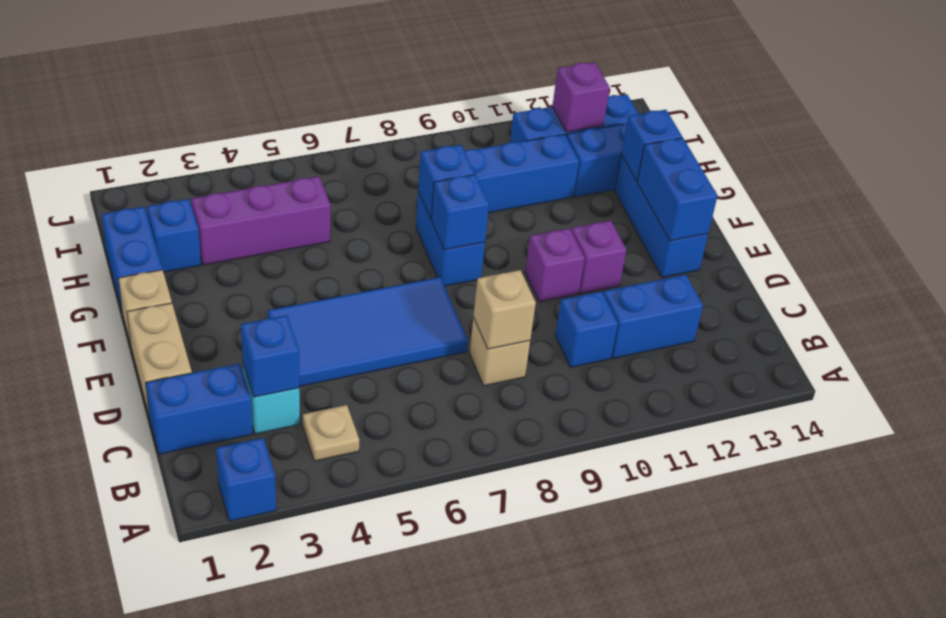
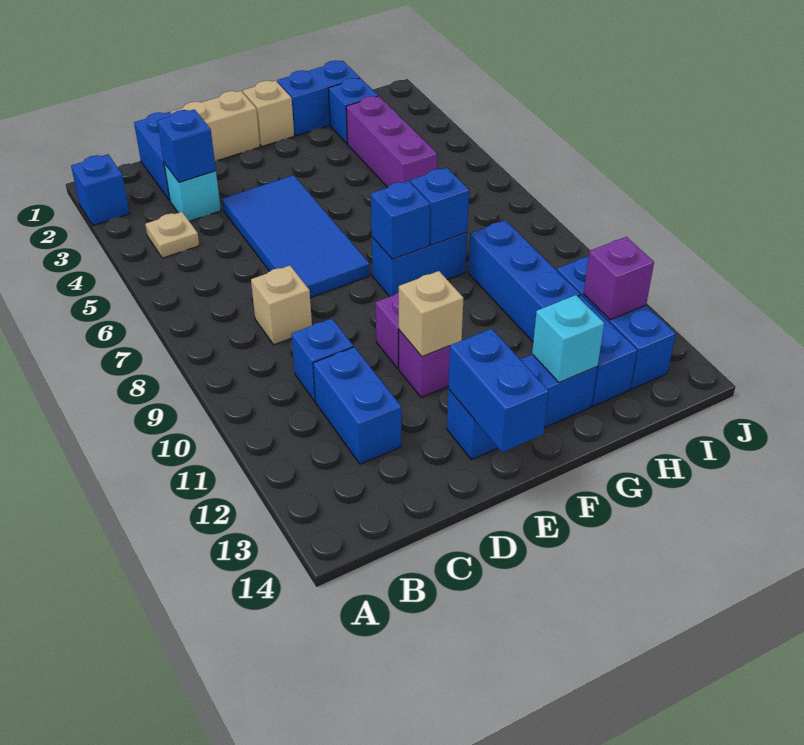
tan brick C8 level 2 -> tan brick E11 level 2
blue brick E13:F13 level 2 -> blue brick E13:E14 level 2
blue brick G13 level 2 -> cyan brick G13 level 2

